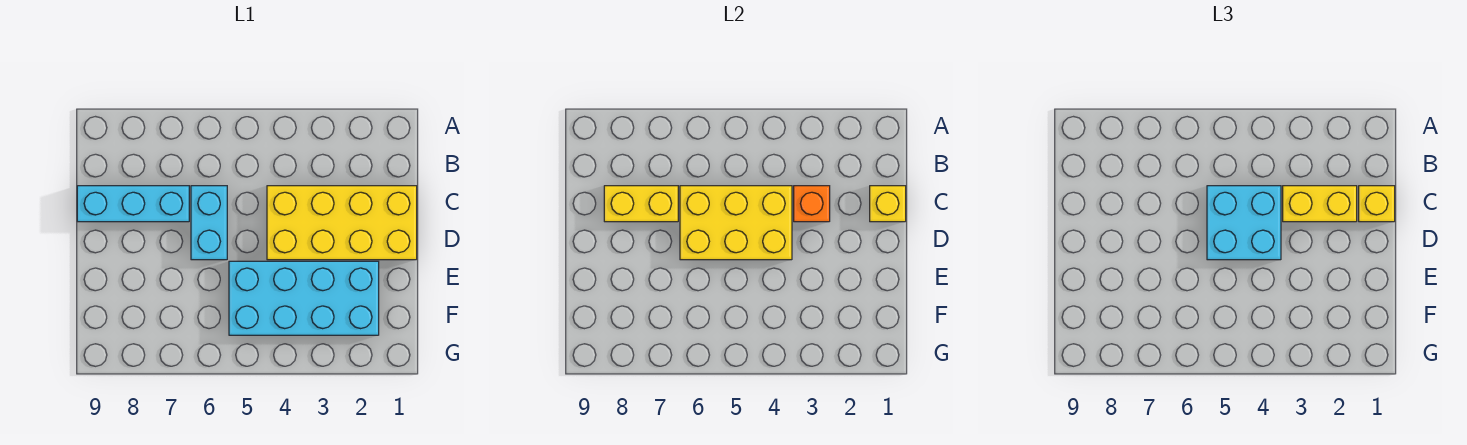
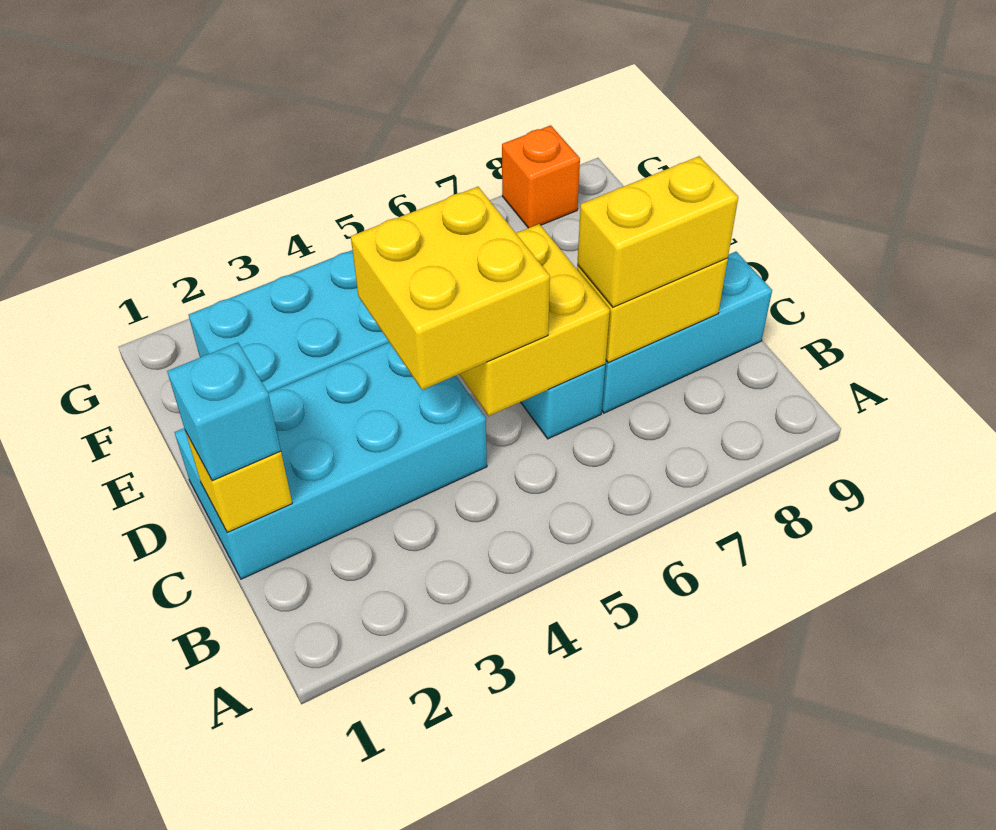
yellow brick C1:D4 level 1 -> cyan brick C1:D4 level 1
yellow brick C1 level 3 -> cyan brick C1 level 3
yellow brick C2:C3 level 3 -> yellow brick C7:C8 level 3
orange brick C3 level 2 -> orange brick G8 level 1
yellow brick C4:D6 level 2 -> yellow brick C5:D6 level 2
cyan brick C4:D5 level 3 -> yellow brick C4:D5 level 3

